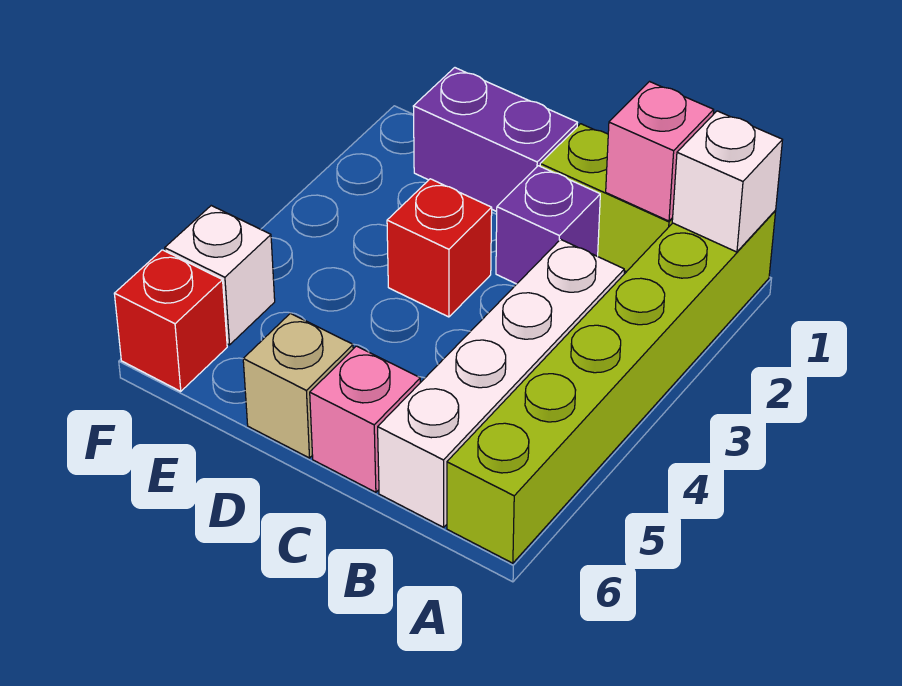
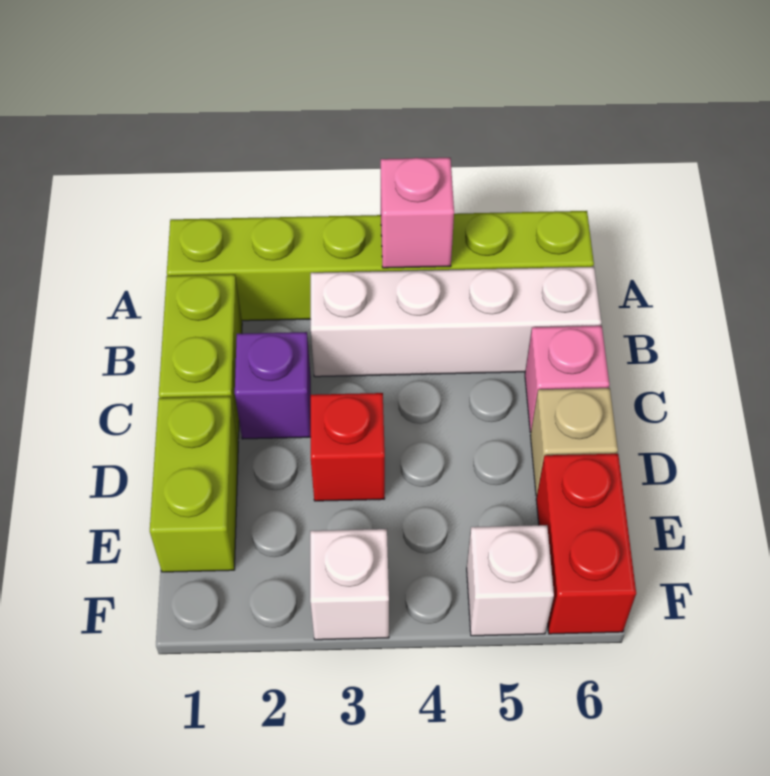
white brick A1 level 2 -> white brick F3 level 1
pink brick B1 level 2 -> pink brick A4 level 2
purple brick D1:E1 level 1 -> lime brick D1:E1 level 1
red brick F6 level 1 -> red brick E6:F6 level 1

